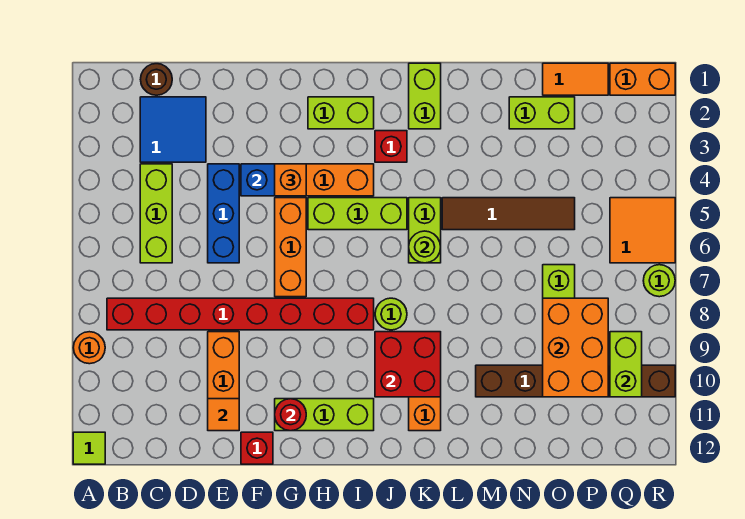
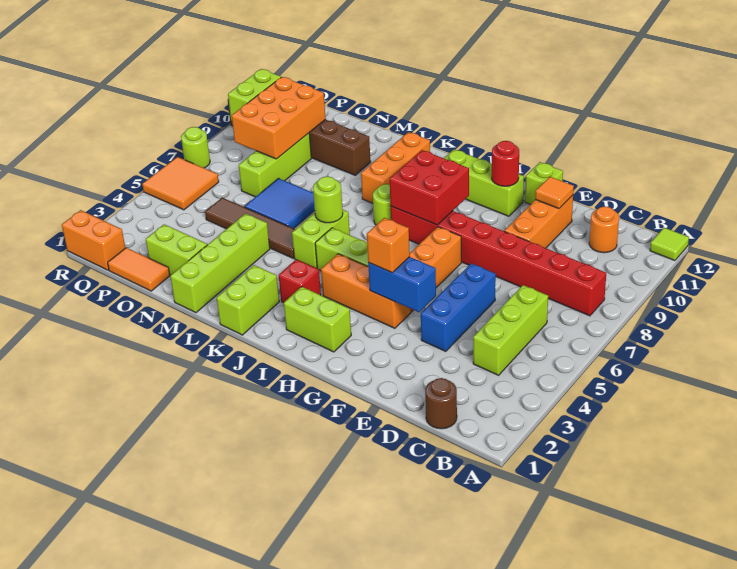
orange round brick A9 level 1 -> orange round brick C11 level 1
blue tile C2:D3 level 1 -> blue tile M6:N7 level 1
red brick F12 level 1 -> lime brick F12 level 1
red brick J9:K10 level 2 -> red brick H8:I9 level 2
none -> lime brick M1:M4 level 1

